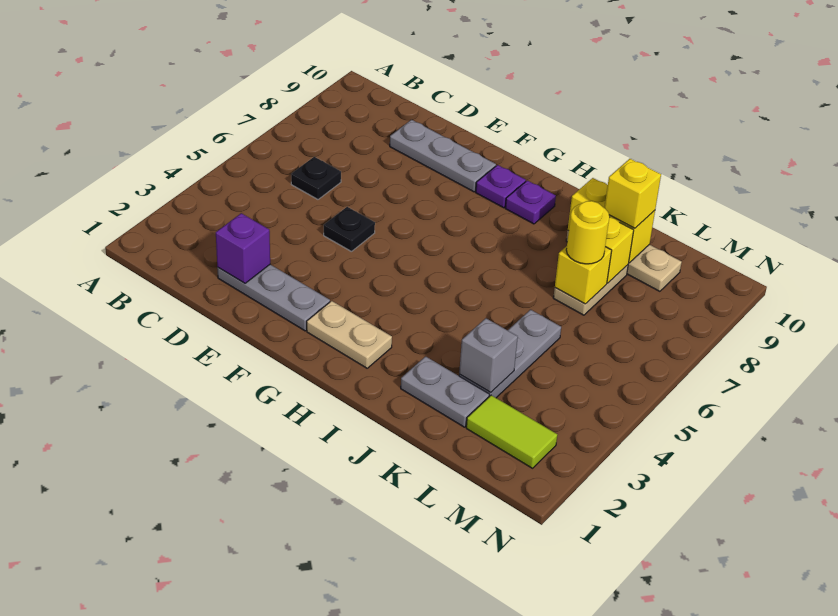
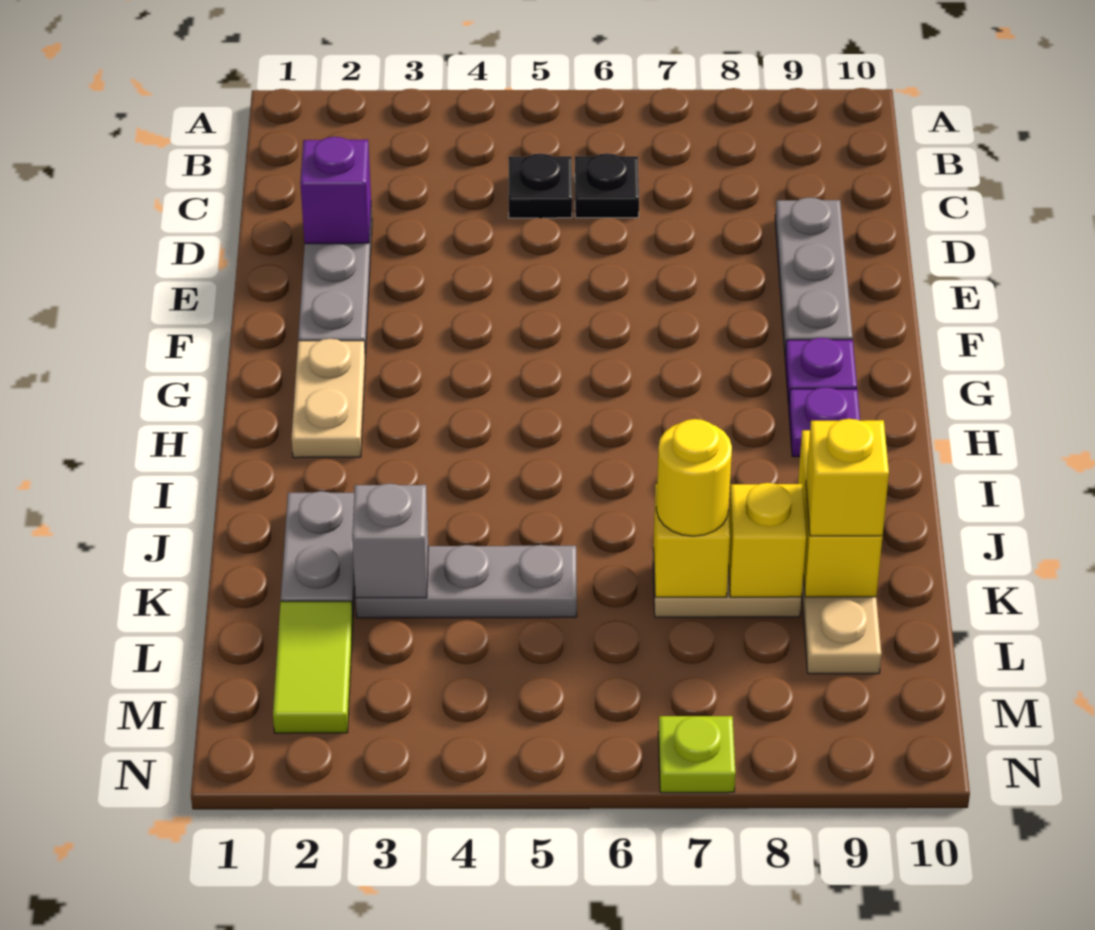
black plate E5 level 1 -> black plate C5 level 1
none -> lime plate N7 level 1

